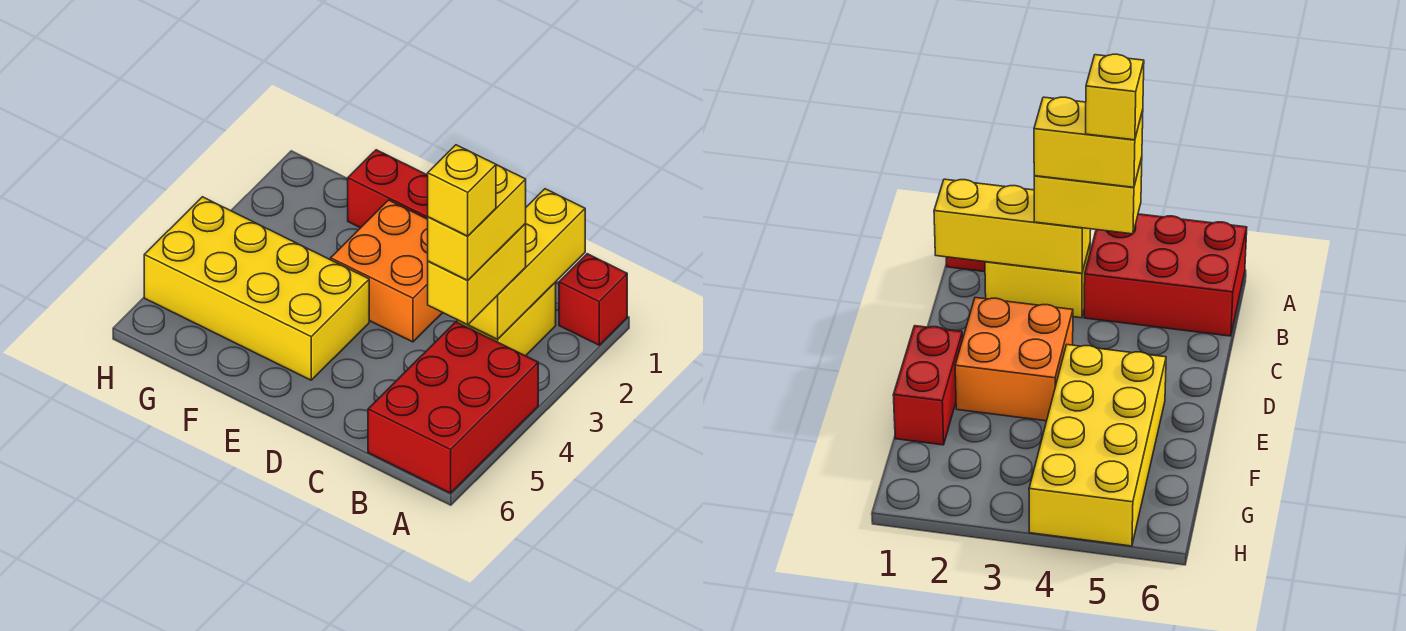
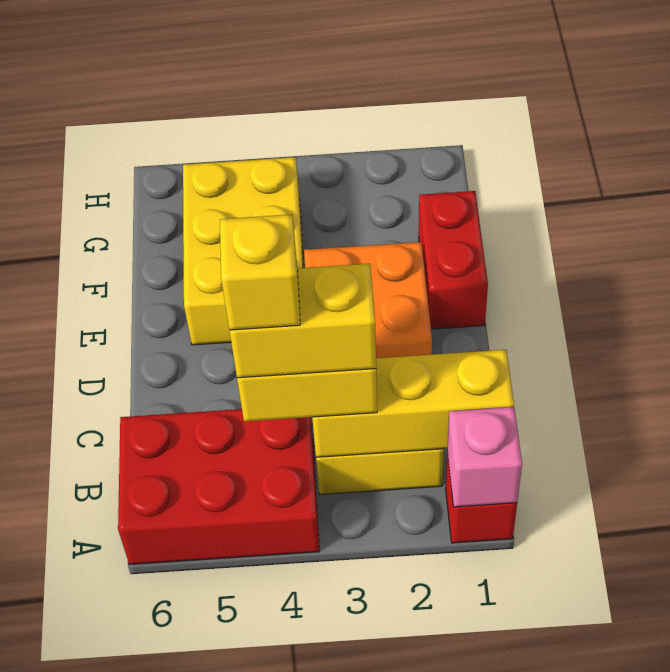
none -> pink brick A1 level 2
yellow brick E4:H5 level 1 -> yellow brick E4:G5 level 1

